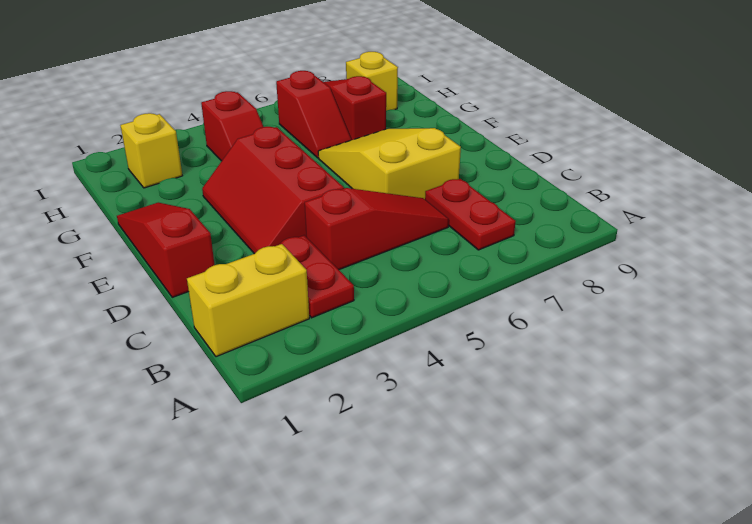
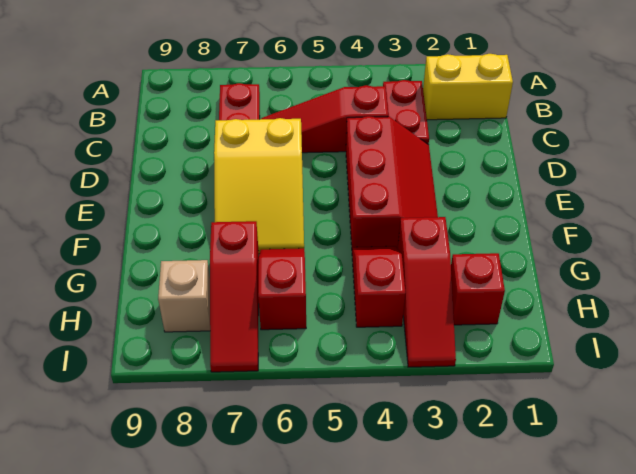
red slope D1:F1 level 1 top D -> red slope G3:I3 level 1 top G
yellow brick H2 level 1 -> red brick H2 level 1
yellow brick H8 level 1 -> tan brick H8 level 1

